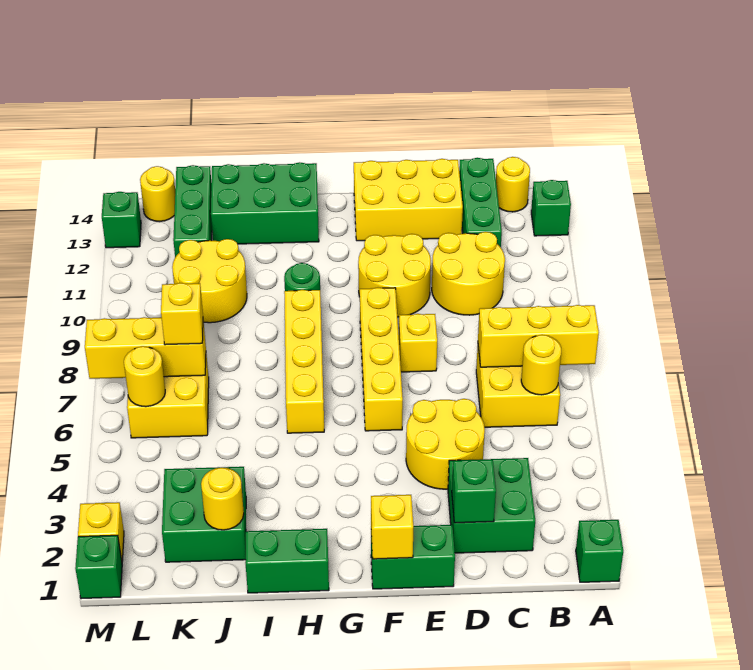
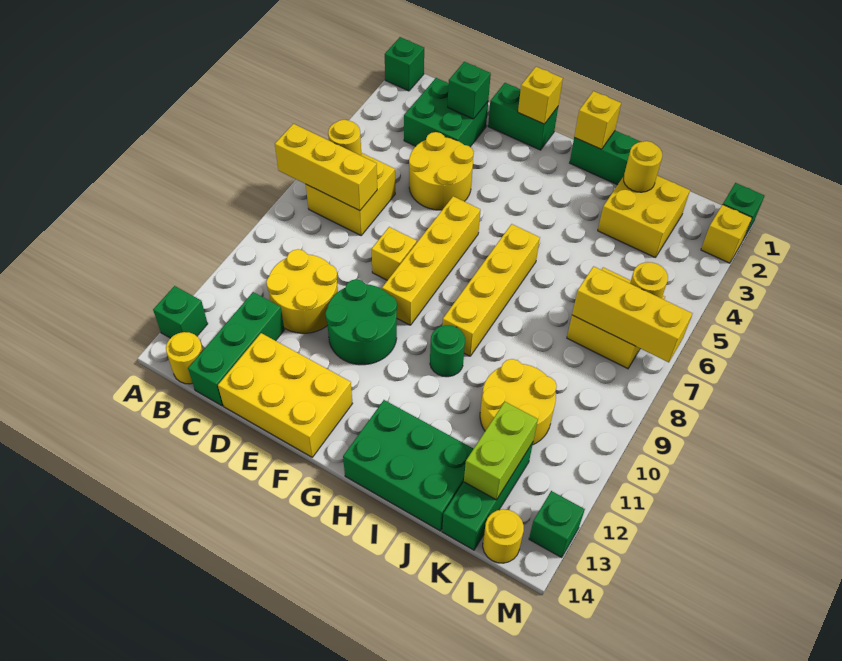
yellow round brick E10:F11 level 1 -> green round brick E10:F11 level 1
green brick J2:K3 level 1 -> yellow brick J2:K3 level 1
yellow brick K7 level 3 -> yellow brick H1 level 2
none -> lime brick K12:K13 level 2

